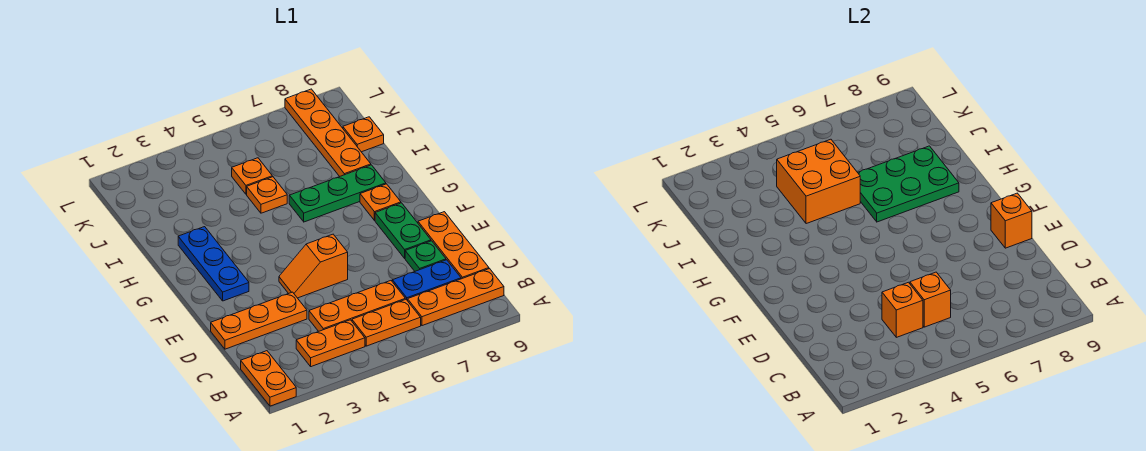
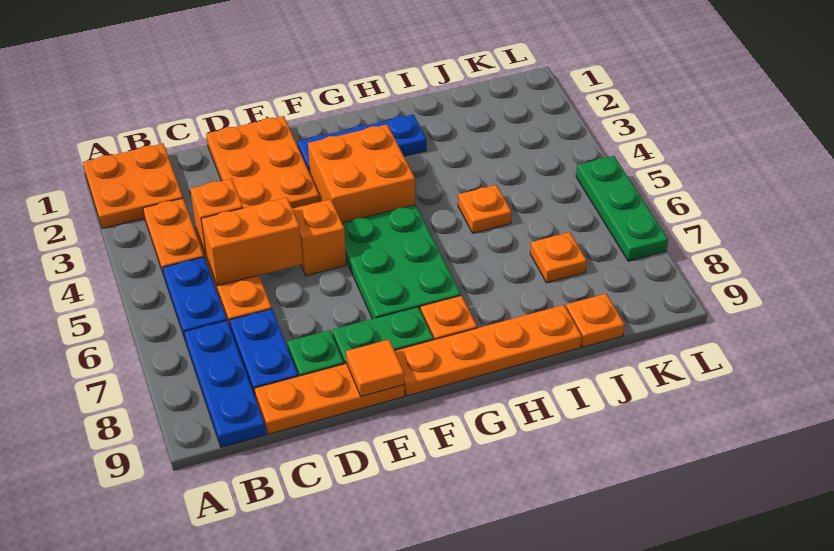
orange plate A1:B1 level 1 -> orange plate A1:B2 level 1
orange plate B5:B6 level 1 -> blue plate B5:B6 level 1
orange plate B7:B9 level 1 -> blue plate B7:B9 level 1
orange brick C5 level 2 -> orange brick C5:D5 level 2
orange plate D1:D3 level 1 -> orange plate D1:E3 level 1
orange brick E9 level 2 -> orange tile E9 level 2
green plate H6:H8 level 1 -> green plate L5:L7 level 1
green plate H6:I8 level 2 -> green plate F5:G7 level 1
orange brick I4:J5 level 2 -> orange brick F3:G4 level 1
orange plate I8:L8 level 1 -> orange plate F9:I9 level 1
orange plate J5 level 1 -> orange plate J7 level 1

